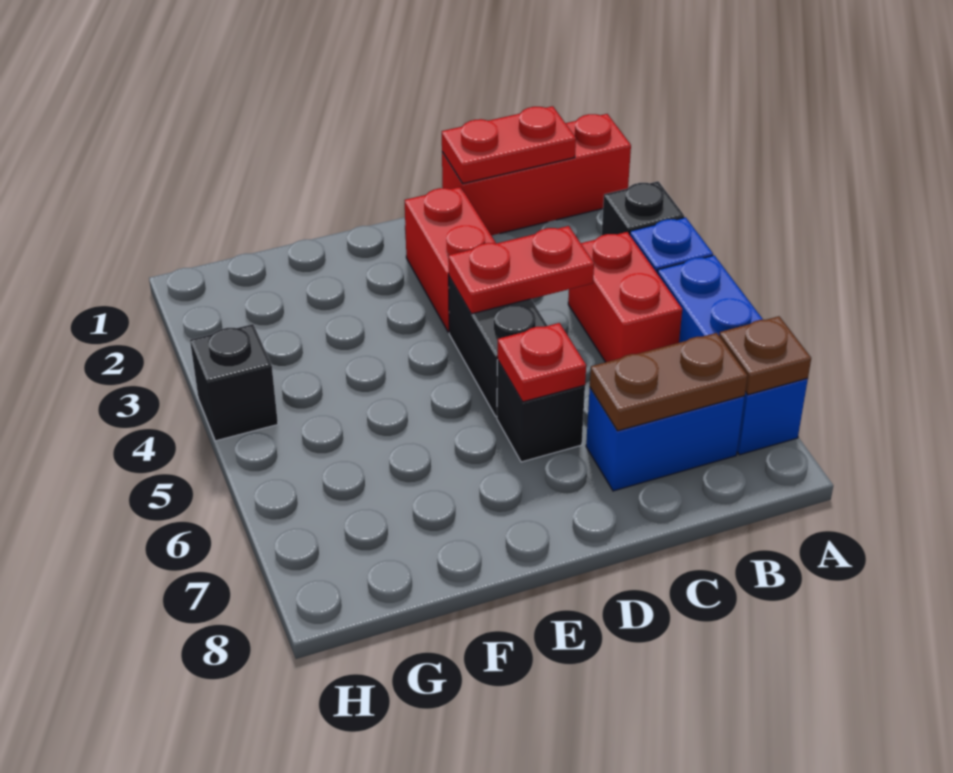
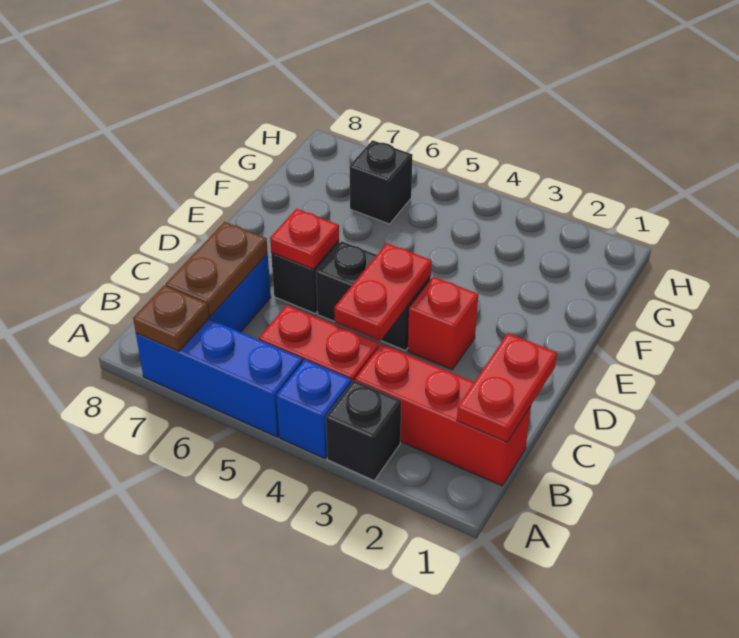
red brick A1:C1 level 1 -> red brick B1:B3 level 1
red brick D2:D3 level 1 -> red brick D3 level 1
black brick H4 level 1 -> black brick G6 level 1

